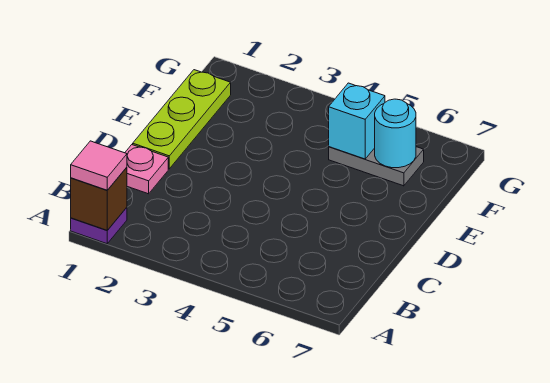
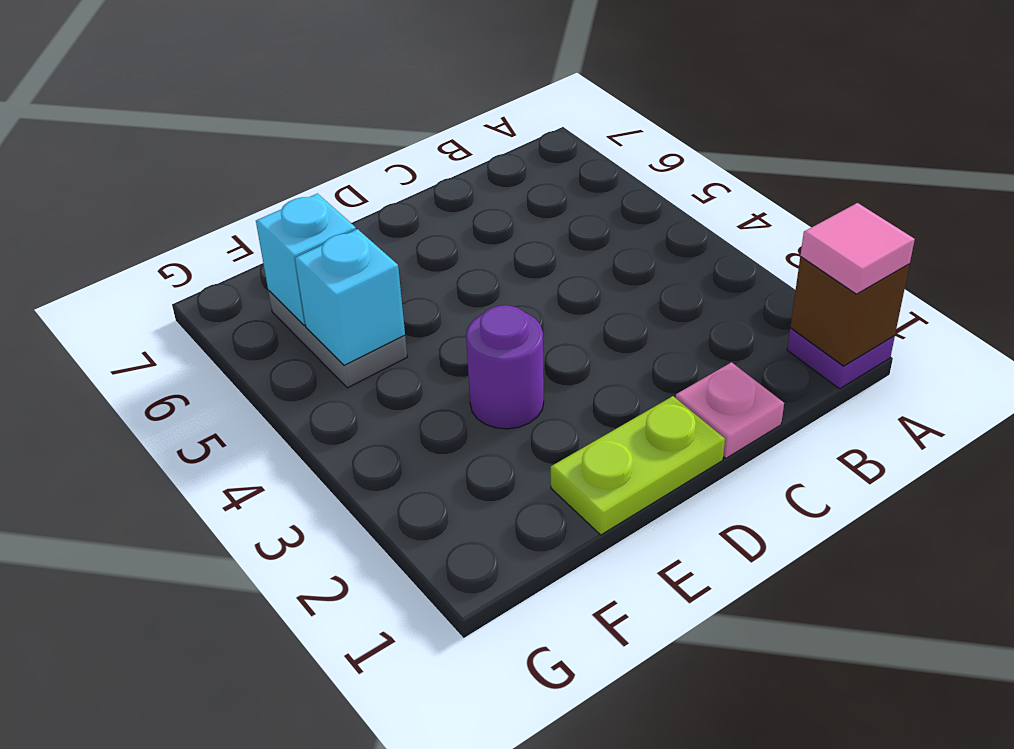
lime plate D1:F1 level 1 -> lime plate D1:E1 level 1
none -> purple round brick E3 level 1
cyan round brick F6 level 2 -> cyan brick F6 level 2

